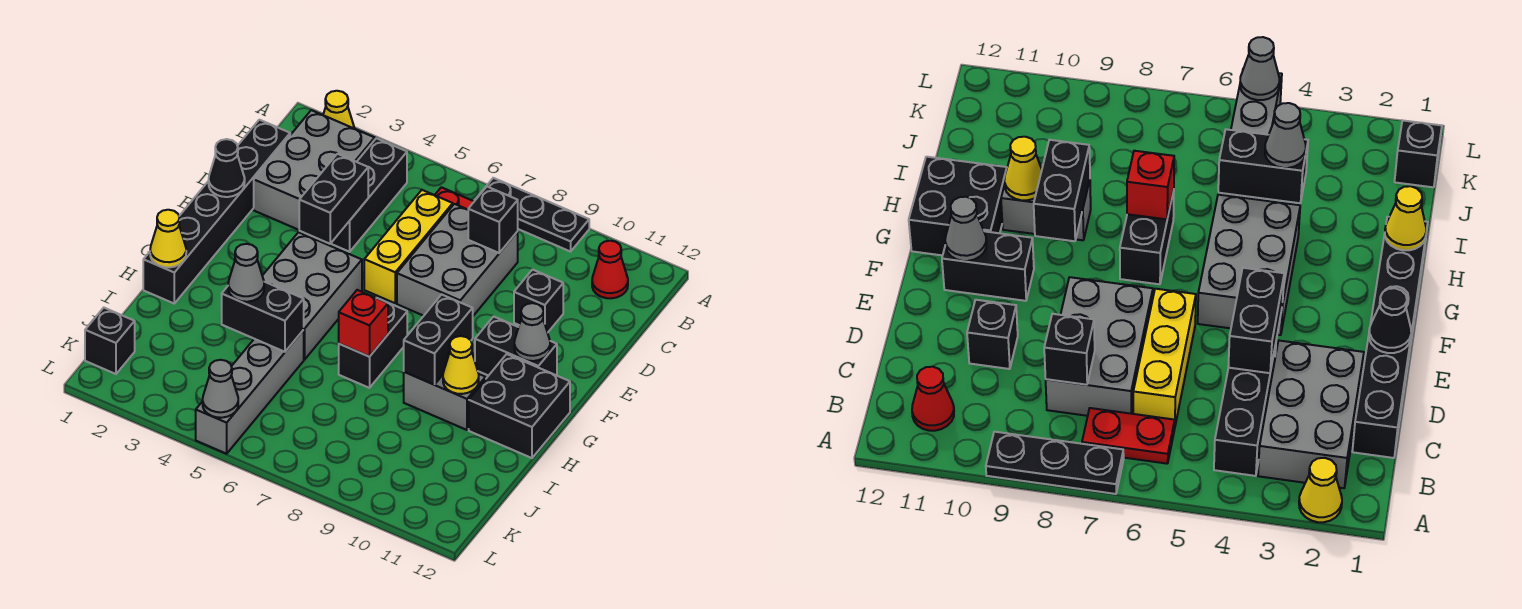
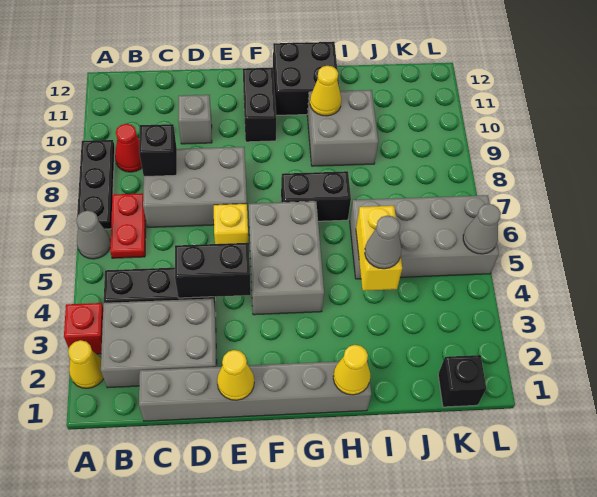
red cone B11 level 1 -> red cone B9 level 1
black brick C1:H1 level 1 -> grey brick C1:H1 level 1
yellow brick C6:E6 level 1 -> yellow brick E6 level 1
black brick D10 level 1 -> grey brick D10 level 1
black cone E1 level 2 -> yellow cone E1 level 2
grey brick F4:H5 level 1 -> grey brick F4:G6 level 1
grey cone F11 level 2 -> grey cone A6 level 1
black brick G9:H9 level 2 -> none
red brick H7 level 2 -> red brick A3 level 1
grey brick H9:H10 level 1 -> grey brick H9:I10 level 1
black brick I4:I5 level 2 -> yellow brick I4:I5 level 2
grey brick I5:L5 level 1 -> grey brick I5:L6 level 1

